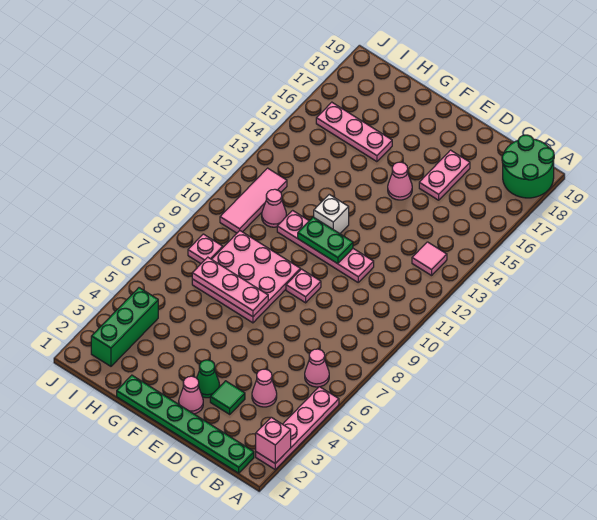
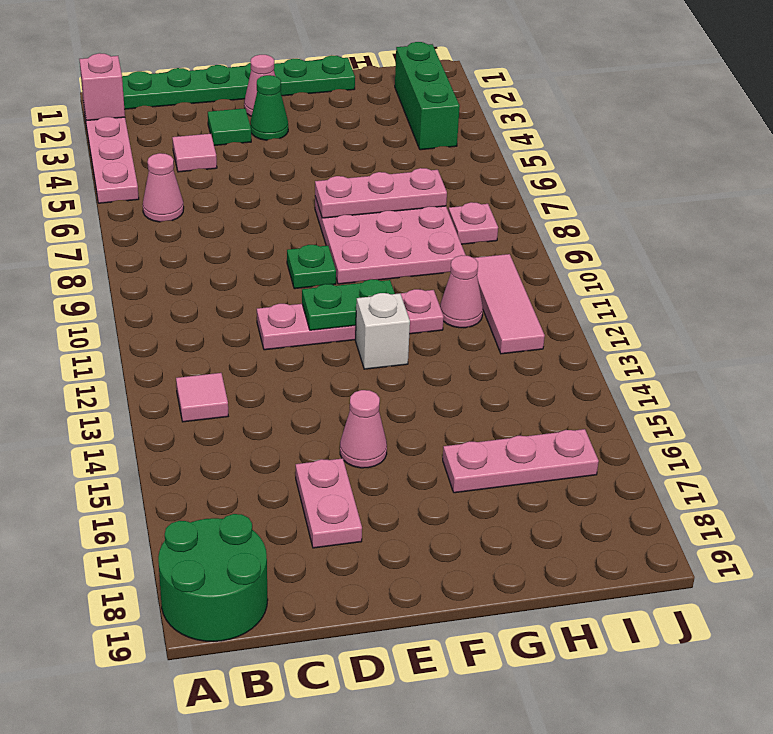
pink cone C4 level 1 -> pink tile C4 level 1
pink plate E9 level 1 -> green plate E9 level 1

